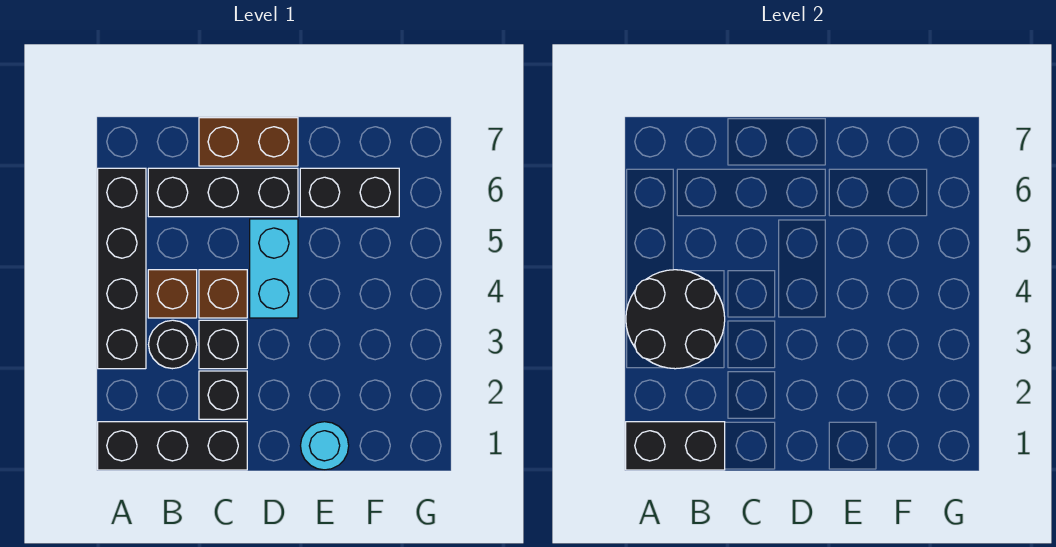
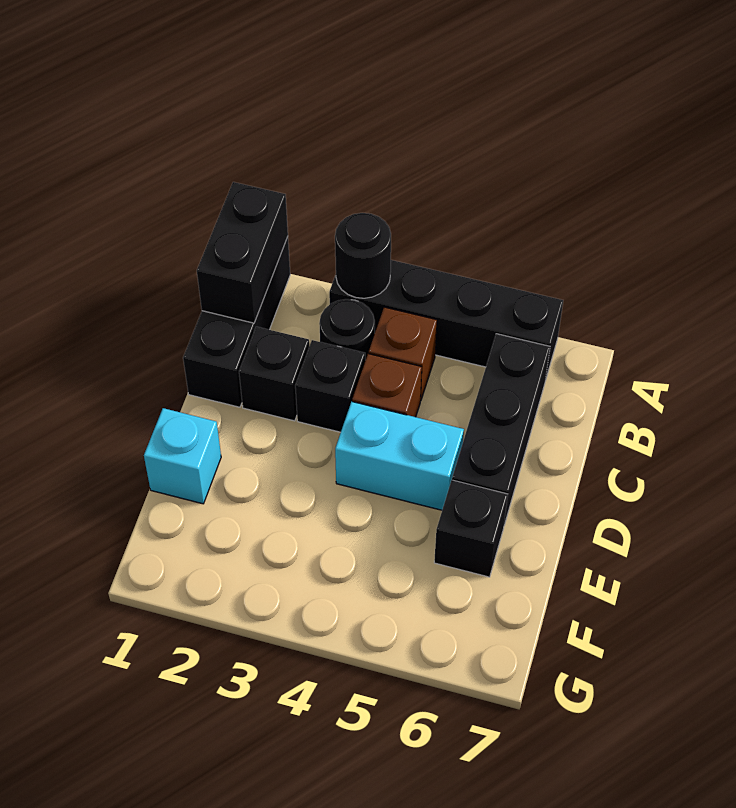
black round brick A3:B4 level 2 -> black round brick A3 level 2
brown brick C7:D7 level 1 -> none
cyan round brick E1 level 1 -> cyan brick E1 level 1
black brick E6:F6 level 1 -> black brick E6 level 1

